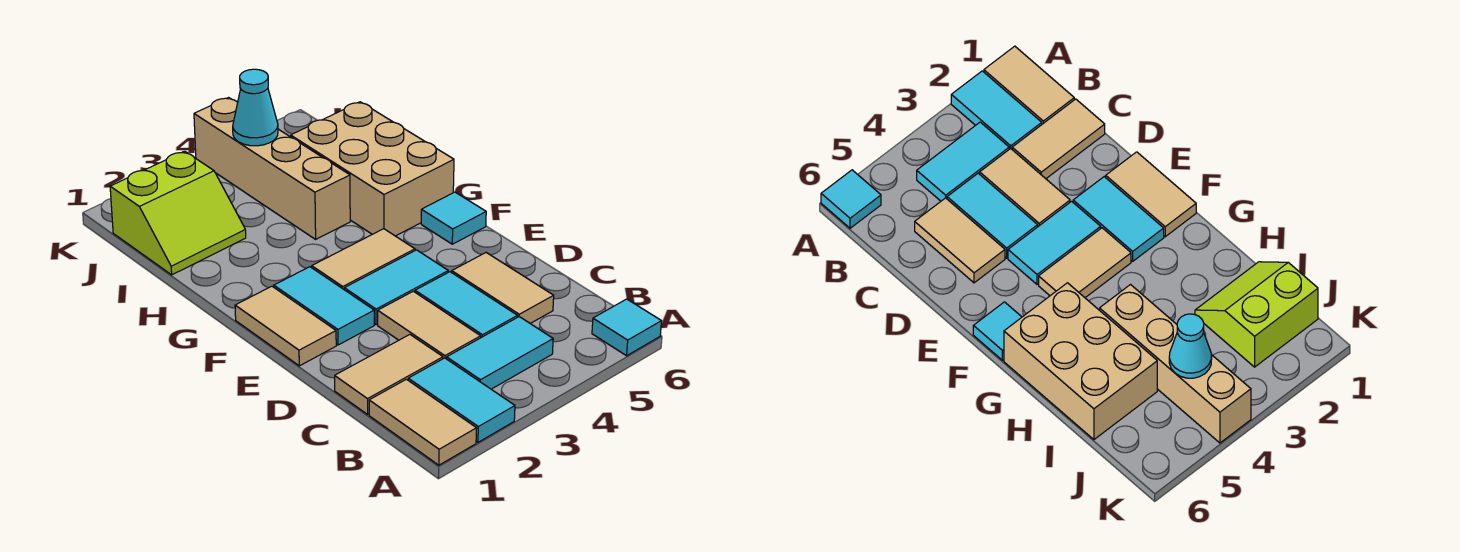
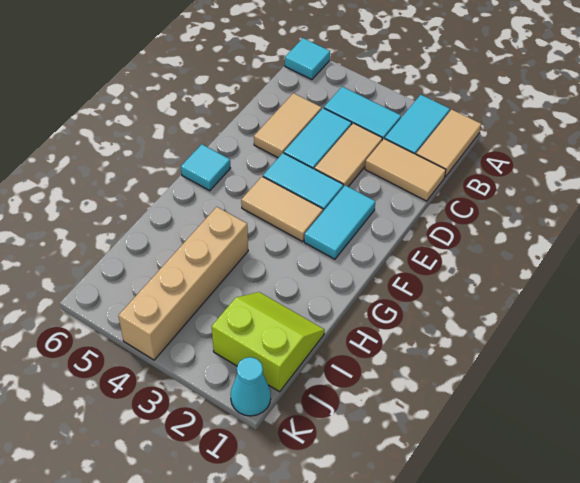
tan tile E1:F1 level 1 -> none
tan brick G5:I6 level 1 -> none
cyan cone J4 level 2 -> cyan cone K1 level 1

